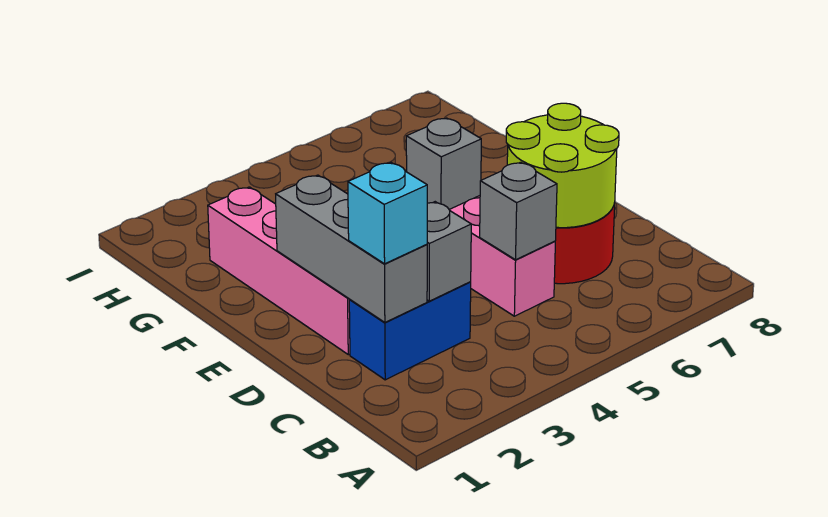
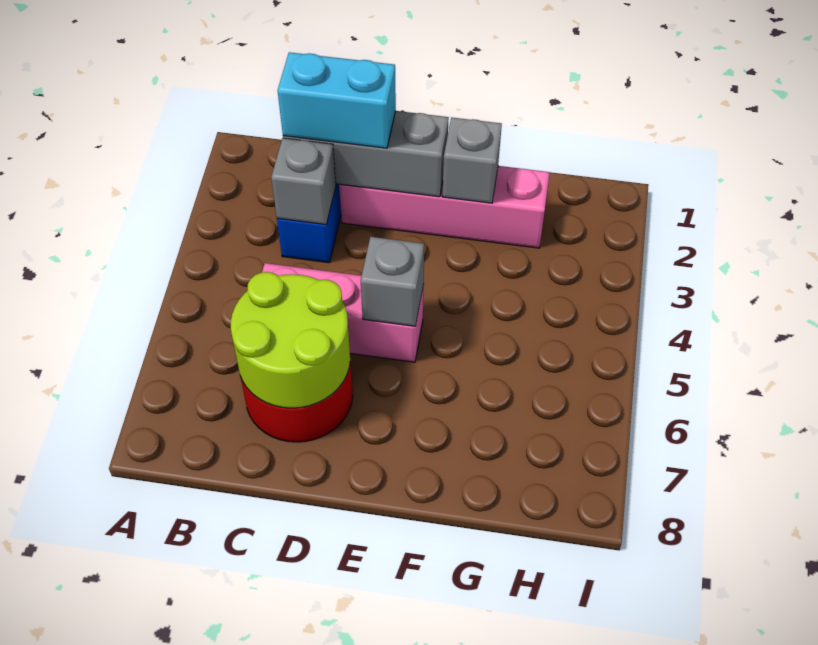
cyan brick C2 level 3 -> cyan brick C2:D2 level 3
grey brick C5 level 2 -> grey brick F2 level 2

